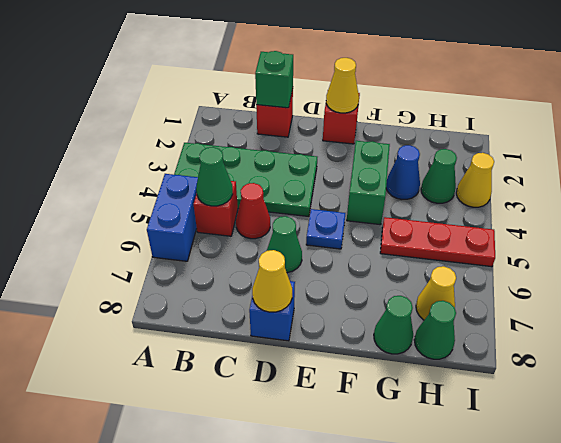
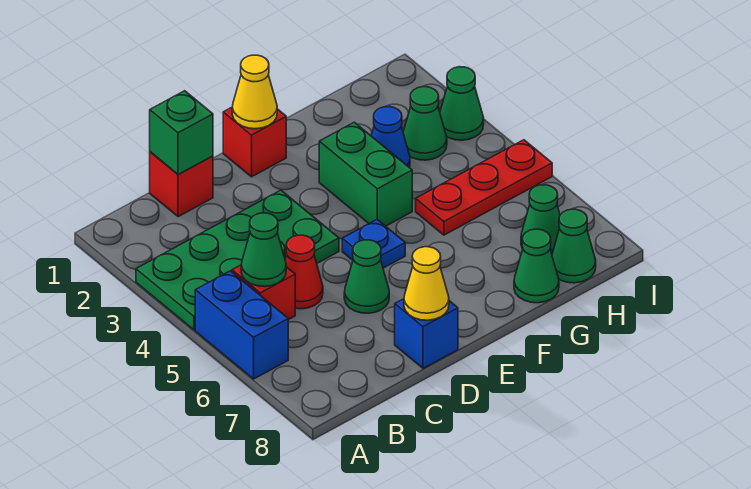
yellow cone H7 level 1 -> green cone H7 level 1
yellow cone I3 level 1 -> green cone I3 level 1

